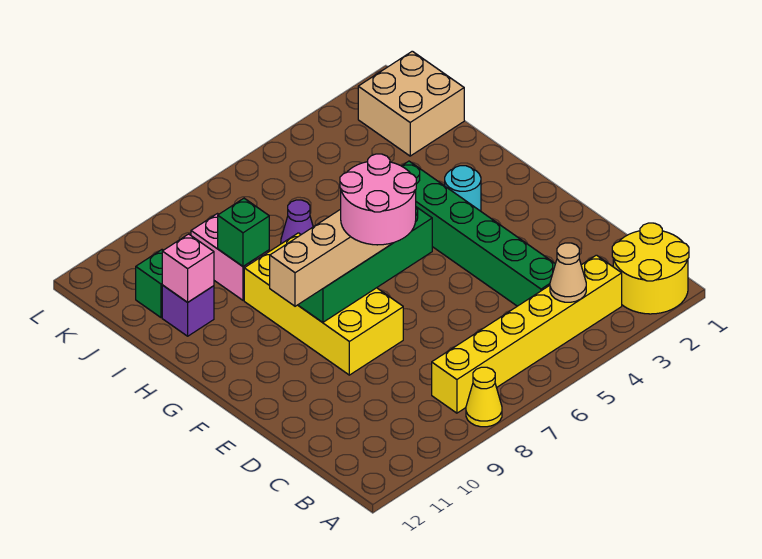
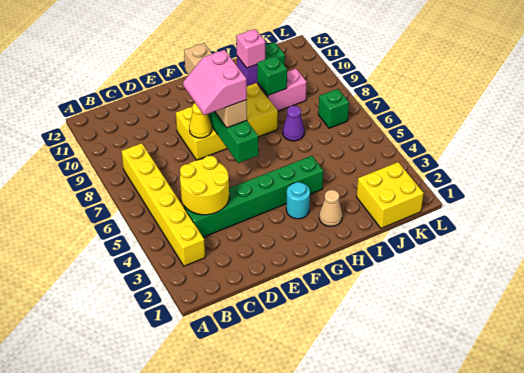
yellow round brick A1:B2 level 1 -> yellow round brick C4:D5 level 2
yellow cone A8 level 1 -> yellow cone E8 level 2
tan cone B4 level 2 -> tan cone H2 level 1
pink round brick E7:F8 level 4 -> pink slope E7:F8 level 4 top F
tan brick J1:K2 level 1 -> yellow brick J1:K2 level 1
none -> green brick K7 level 1

